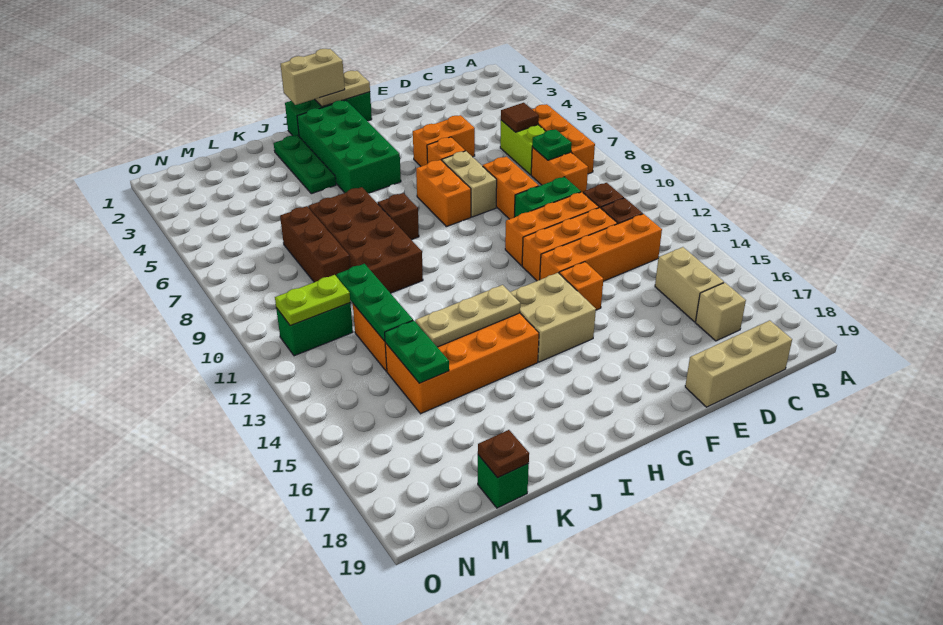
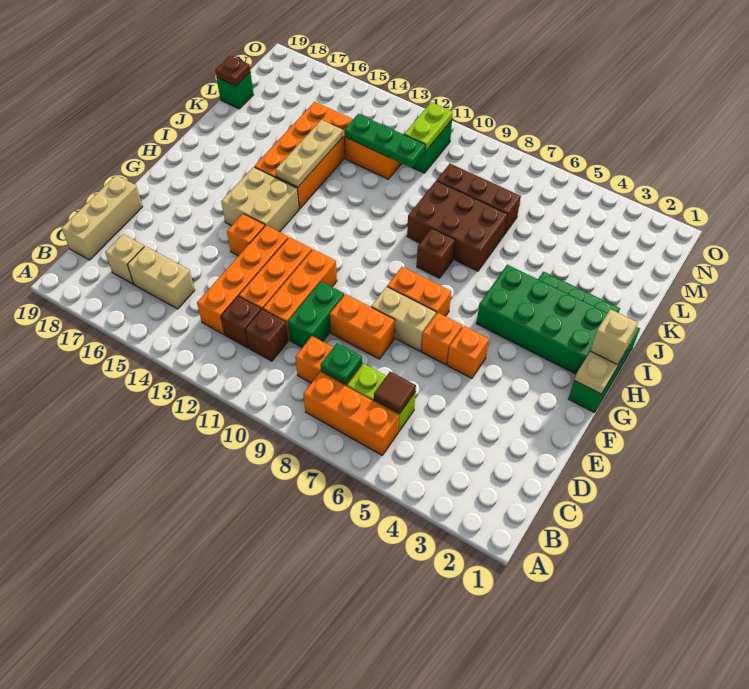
orange brick E5:F5 level 1 -> orange brick F5 level 1
tan brick H1:I1 level 3 -> tan brick H1 level 3
brown brick J7:K10 level 1 -> brown brick J7:K9 level 1
green plate L14:L15 level 2 -> none

